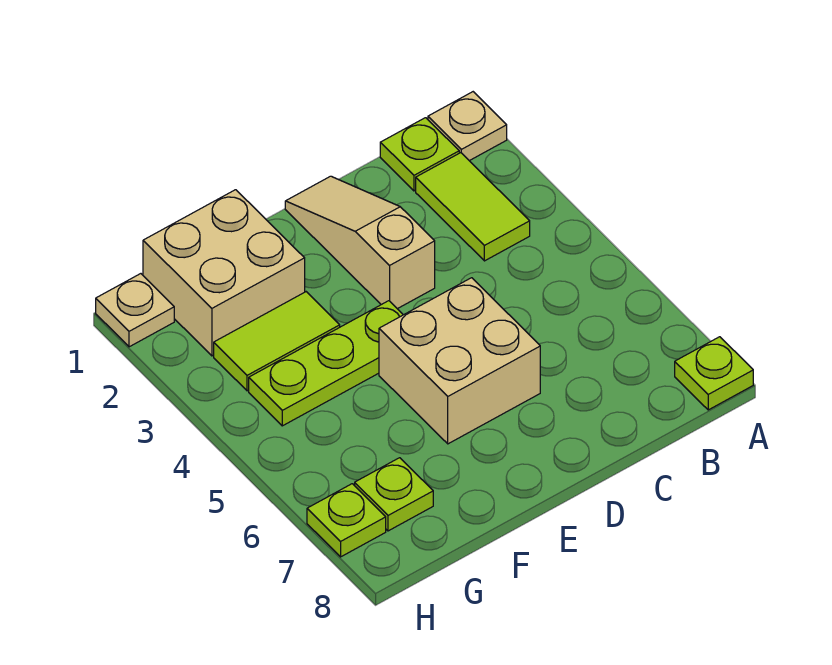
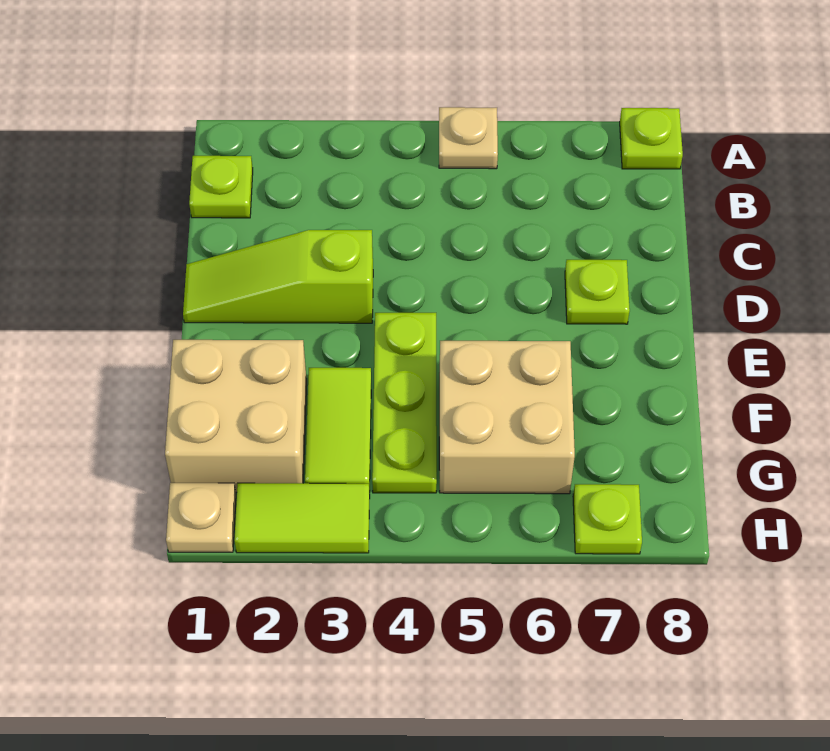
tan plate A1 level 1 -> tan plate A5 level 1
lime tile B2:B3 level 1 -> lime tile H2:H3 level 1
tan slope D1:D3 level 1 top 3 -> lime slope D1:D3 level 1 top 3
tan brick D5:E6 level 1 -> tan brick F5:G6 level 1
lime plate G7 level 1 -> lime plate D7 level 1

